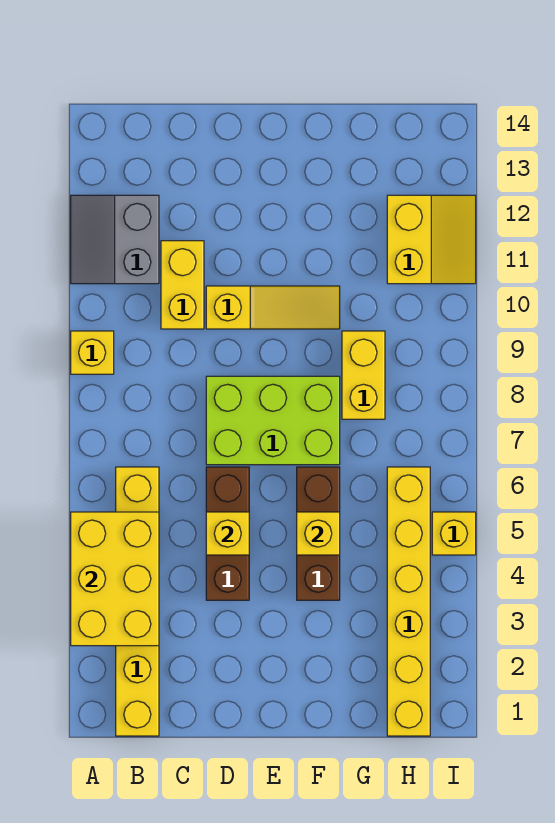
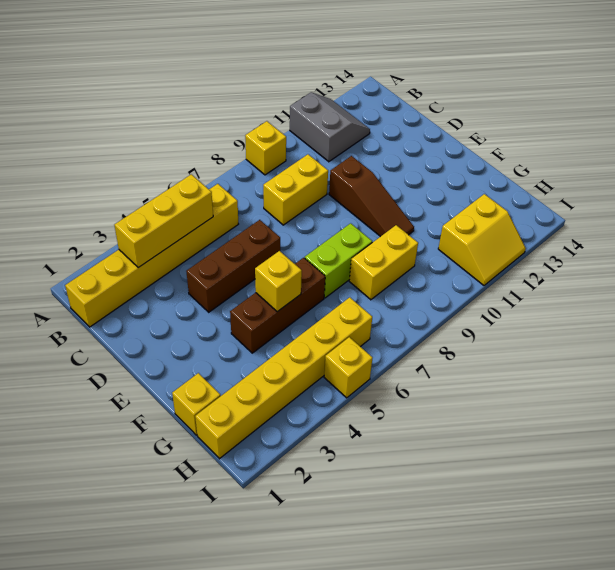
yellow brick A3:B5 level 2 -> yellow brick B3:B5 level 2
grey slope A11:B12 level 1 top B -> grey slope A11:B12 level 1 top 11
yellow brick C10:C11 level 1 -> yellow brick C8:C9 level 1
yellow brick D5 level 2 -> yellow brick G1 level 1
lime brick D7:F8 level 1 -> lime brick F7:F8 level 1
yellow slope D10:F10 level 1 top D -> brown slope D10:F10 level 1 top D

